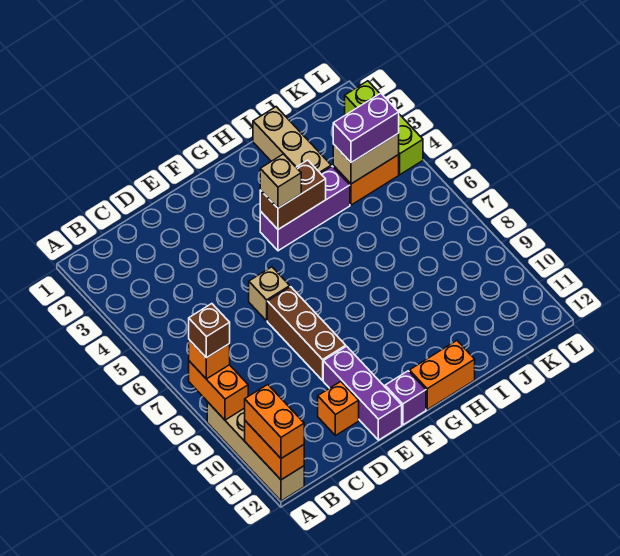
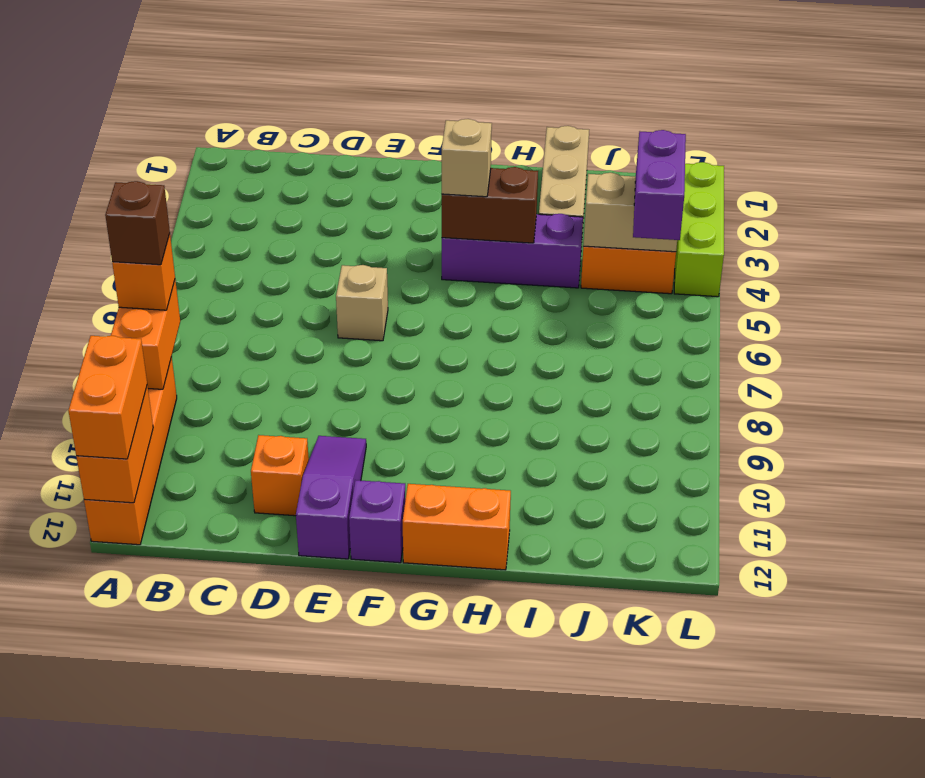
tan brick A9:A12 level 1 -> orange brick A9:A12 level 1
brown brick E7:E9 level 1 -> none
purple brick E10:E12 level 1 -> purple slope E10:E12 level 1 top 12
purple brick J4:K4 level 3 -> purple brick K4:K5 level 3

